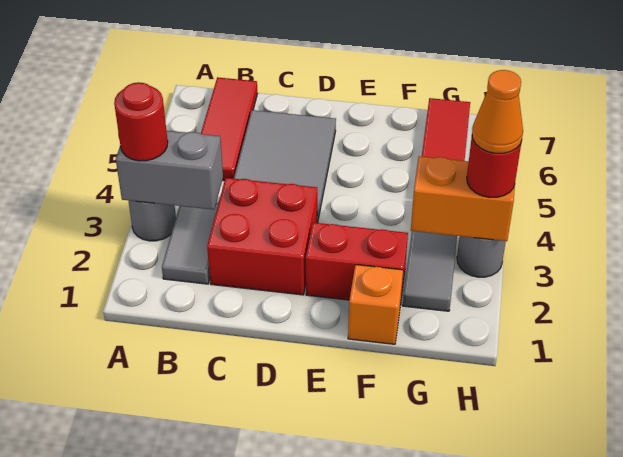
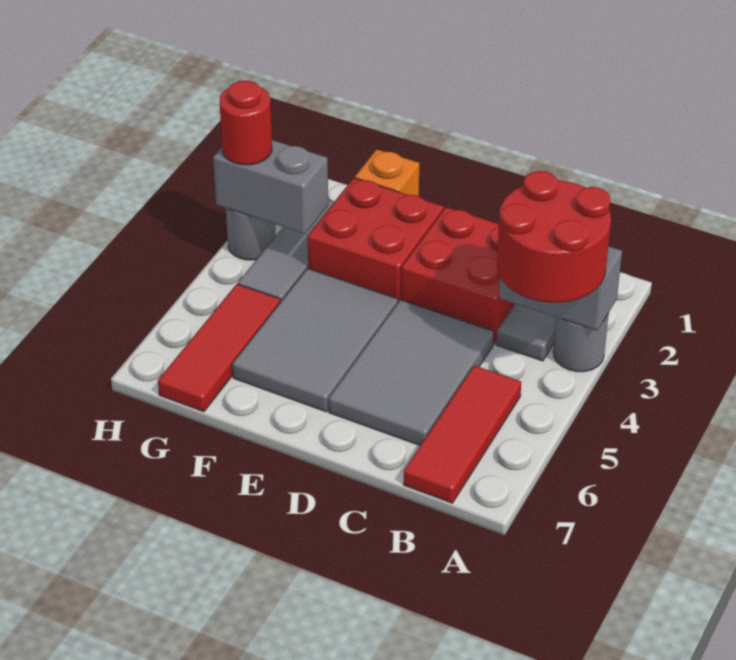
red round brick A3 level 3 -> red round brick A3:B4 level 3
red brick E2:F2 level 1 -> red brick E2:F3 level 1
none -> grey tile E4:F6 level 1
orange brick G3:H3 level 2 -> grey brick G3:H3 level 2
orange cone H3 level 4 -> none

